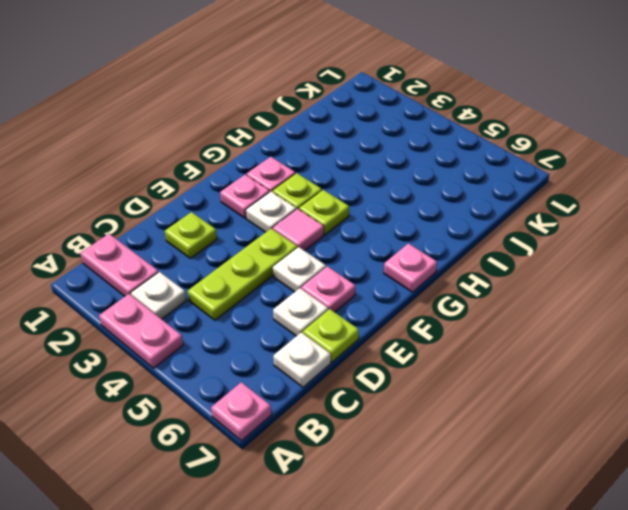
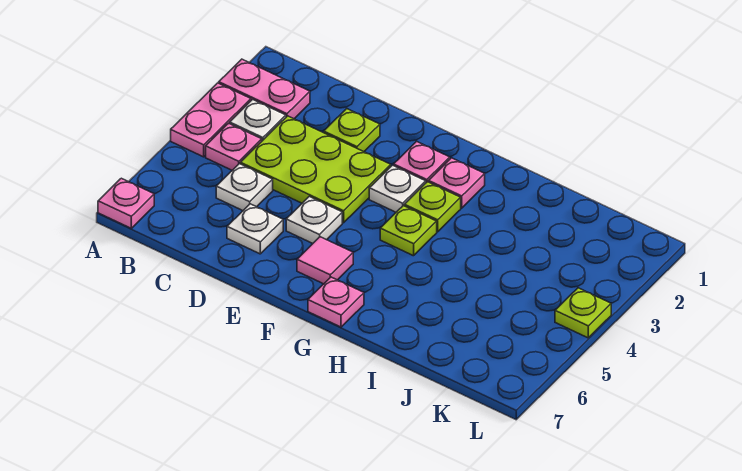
pink plate B1:B2 level 1 -> pink plate A2:B2 level 1
lime plate C4:E4 level 1 -> lime plate C3:E4 level 1
white plate C7 level 1 -> white plate C5 level 1
lime plate D7 level 1 -> lime plate L4 level 1
pink plate E6 level 1 -> pink plate B4 level 1
pink tile F4 level 1 -> pink tile F6 level 1

